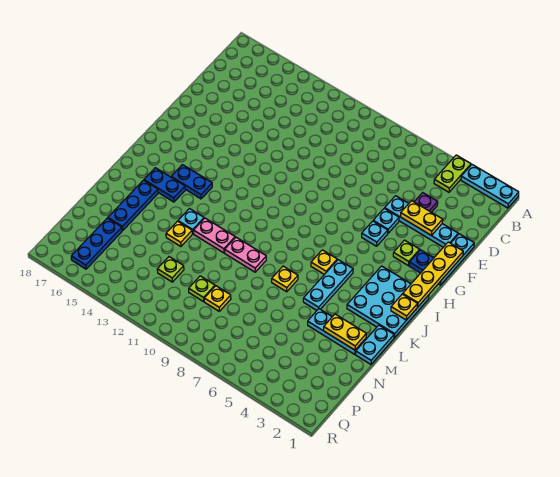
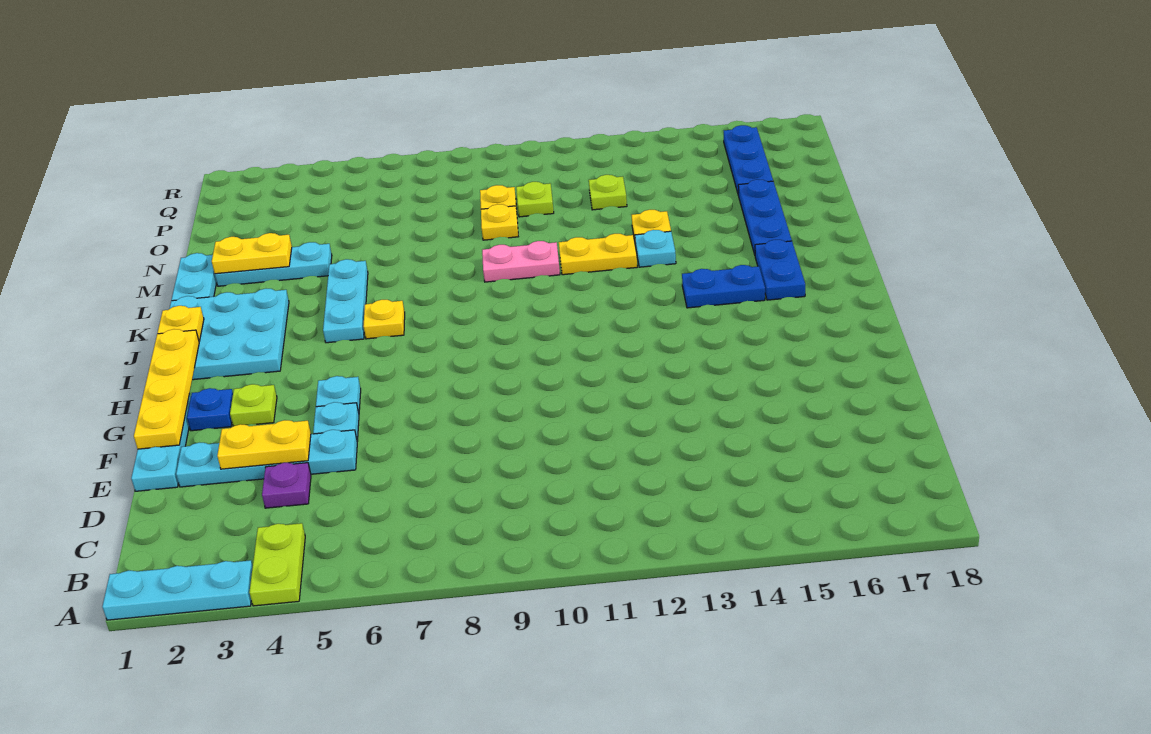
blue plate K15:K16 level 1 -> blue plate J16:K16 level 1
yellow plate L7 level 1 -> yellow plate N9 level 1
pink plate L11:L12 level 1 -> yellow plate L11:L12 level 1

